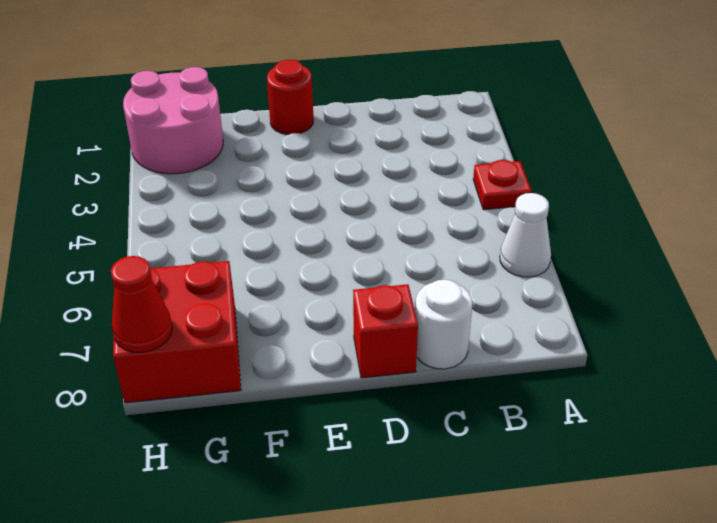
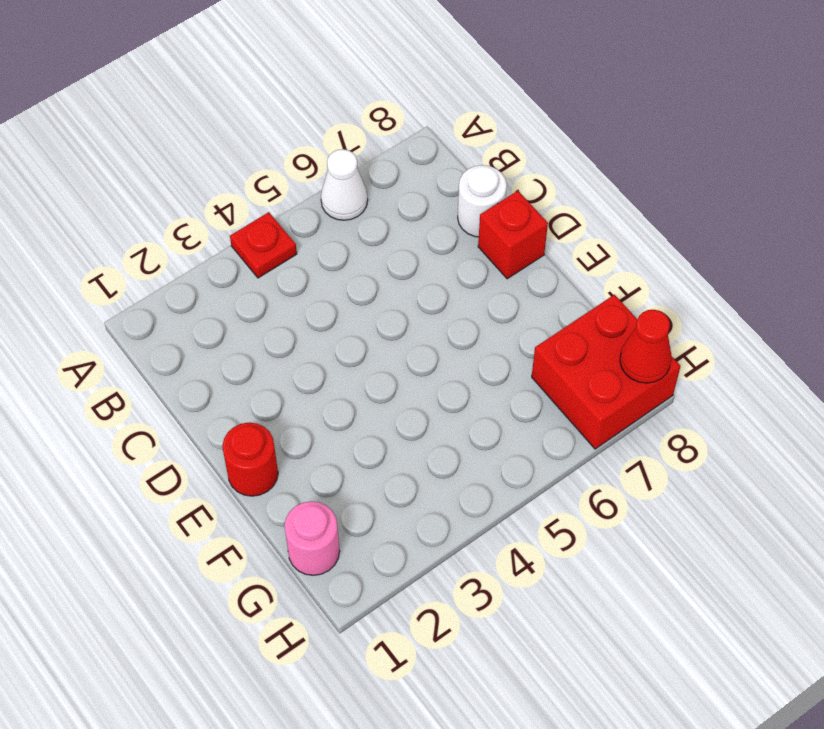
pink round brick G1:H2 level 1 -> pink round brick G1 level 1

